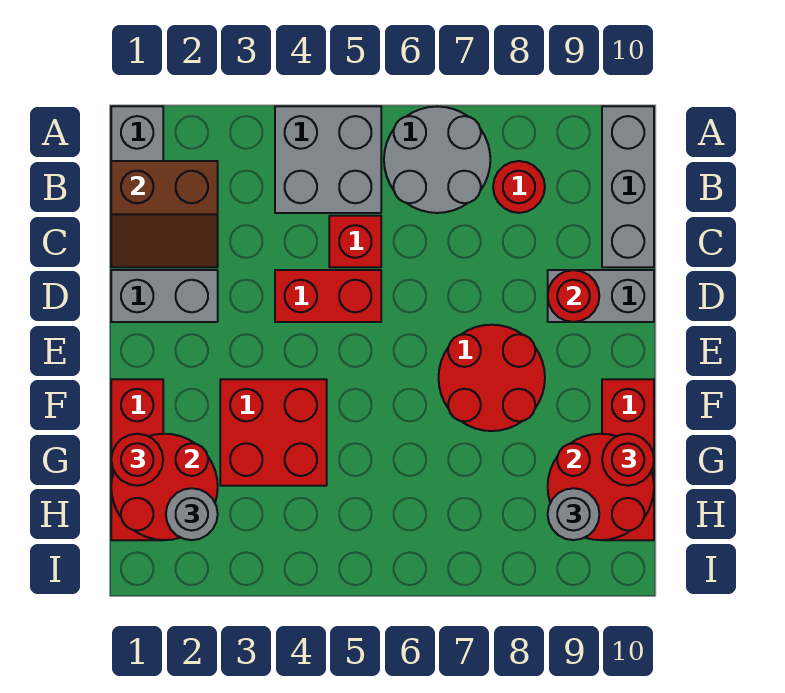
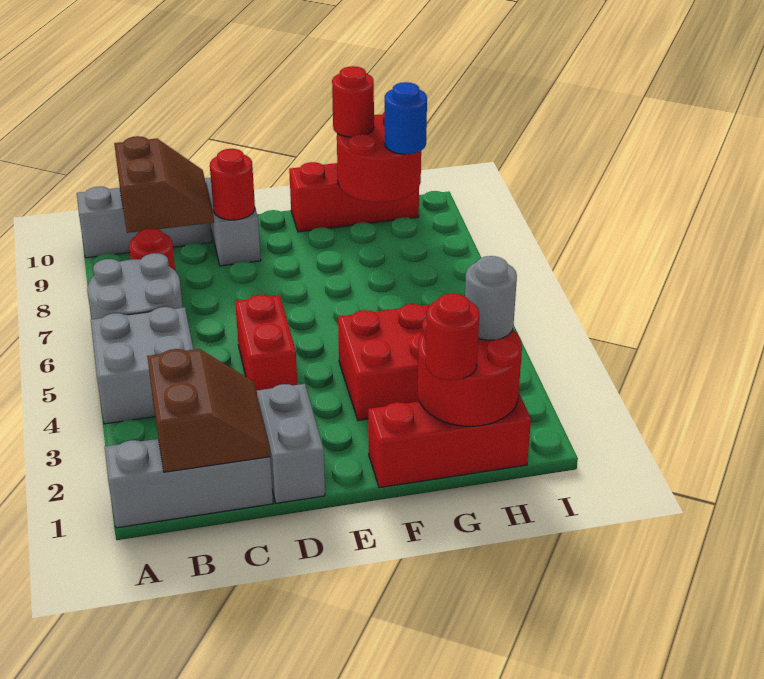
none -> brown slope B9:C10 level 2 top B
red brick C5 level 1 -> none
red round brick E7:F8 level 1 -> none
grey round brick H9 level 3 -> blue round brick H9 level 3

